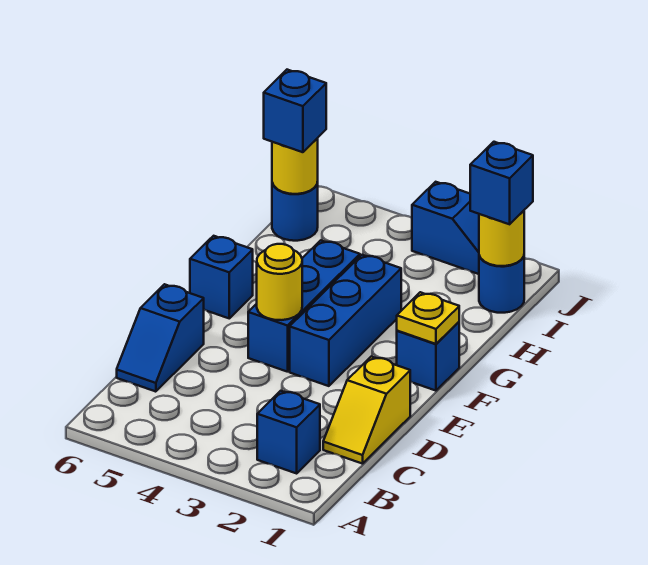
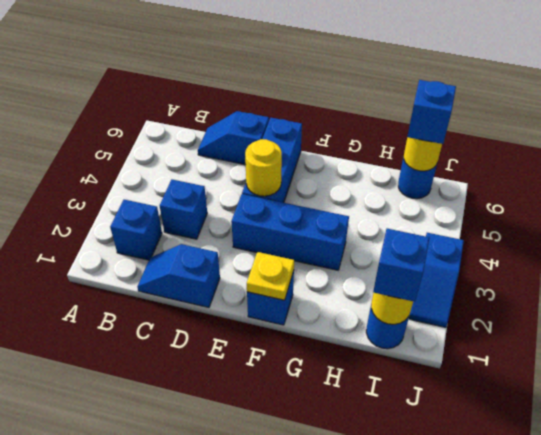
yellow slope C1:D1 level 1 top D -> blue slope C1:D1 level 1 top D
blue brick E4:G4 level 1 -> blue brick E4:E6 level 1
blue brick F6 level 1 -> blue brick C3 level 1

